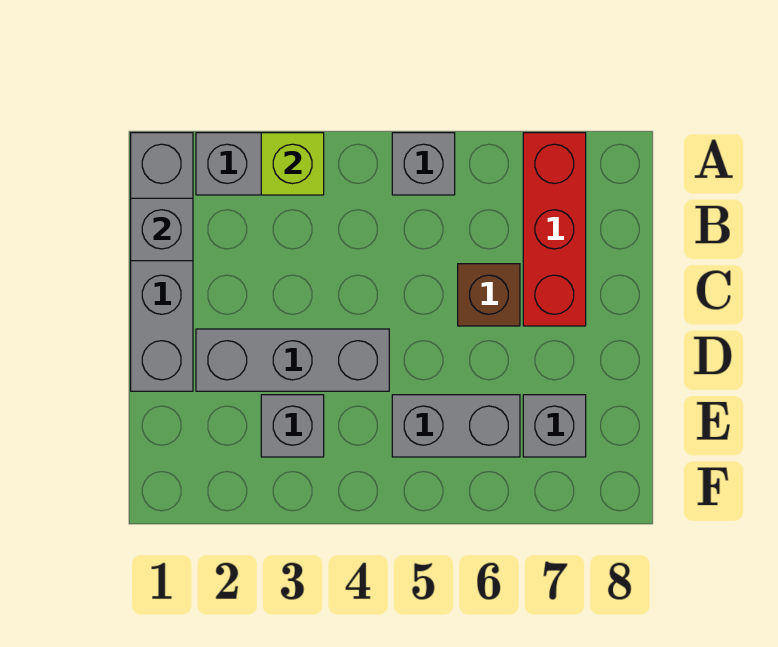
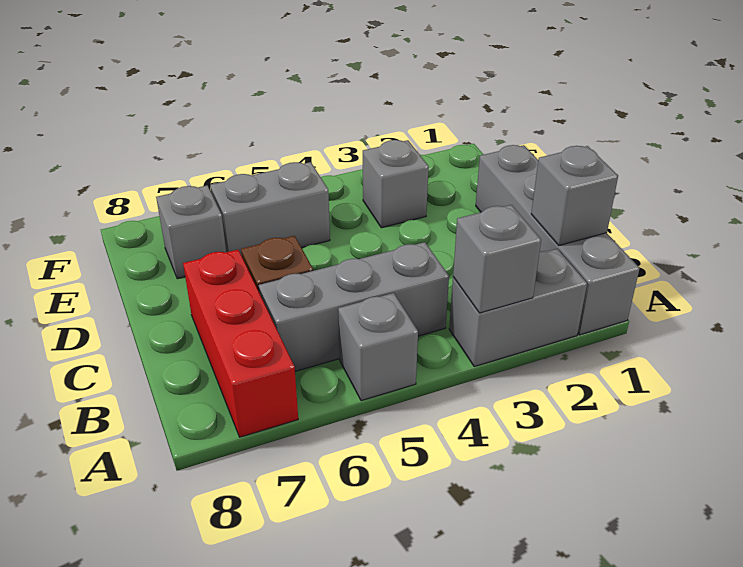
lime brick A3 level 2 -> grey brick A3 level 2
grey brick D2:D4 level 1 -> grey brick B4:B6 level 1

